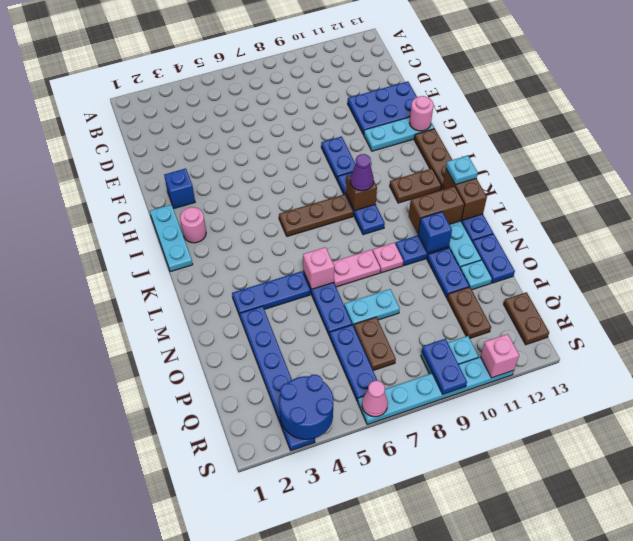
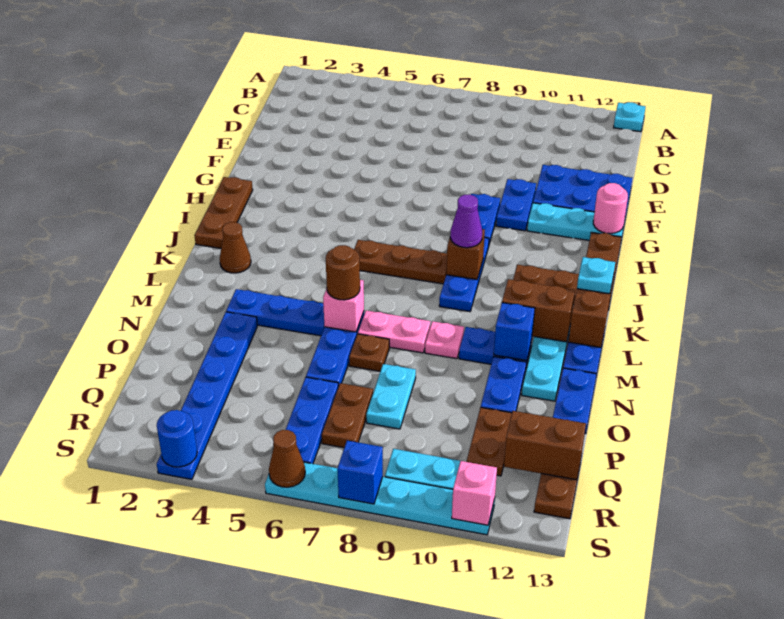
blue brick G2 level 1 -> blue brick S8 level 2
cyan plate H1:J1 level 1 -> brown plate H1:J1 level 1
pink round brick I2 level 1 -> none
none -> brown cone K2 level 1
none -> brown round brick M6 level 3
none -> brown plate N7 level 1
cyan plate O7:O8 level 1 -> cyan plate O8:P8 level 1
cyan plate O12 level 1 -> cyan plate A13 level 1
none -> brown brick Q12:Q13 level 2
blue round brick R3:S4 level 2 -> blue round brick S3 level 2
blue plate R9:S9 level 2 -> blue plate F10:G10 level 1
pink cone S6 level 2 -> brown cone S6 level 2

